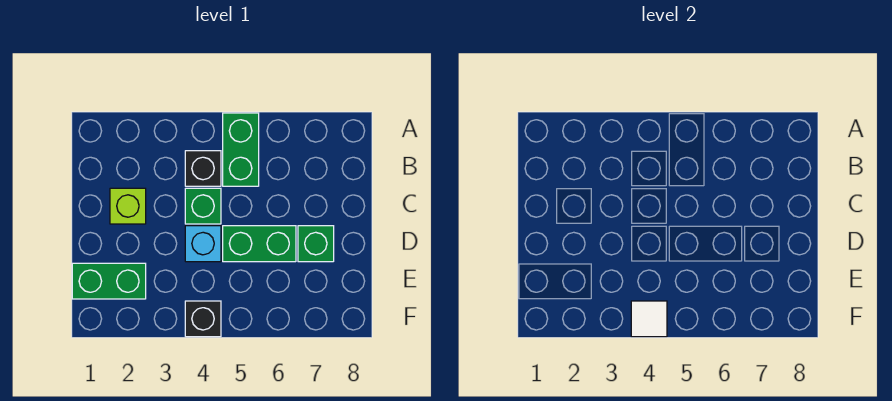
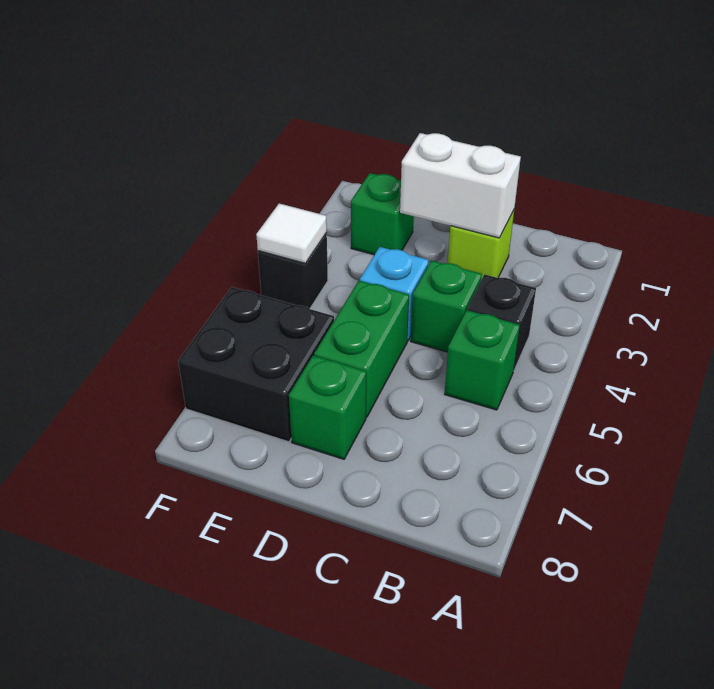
green brick A5:B5 level 1 -> green brick B5 level 1
none -> white brick C2:D2 level 2
green brick E1:E2 level 1 -> green brick E2 level 1
none -> black brick E6:F7 level 1

